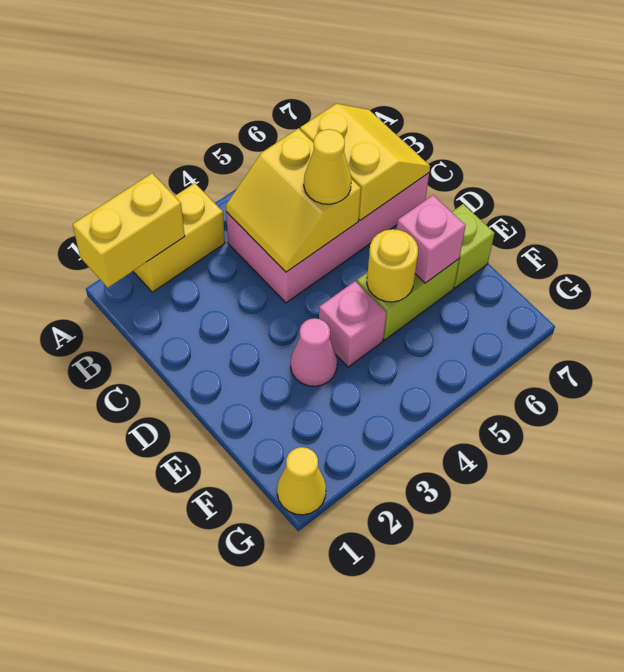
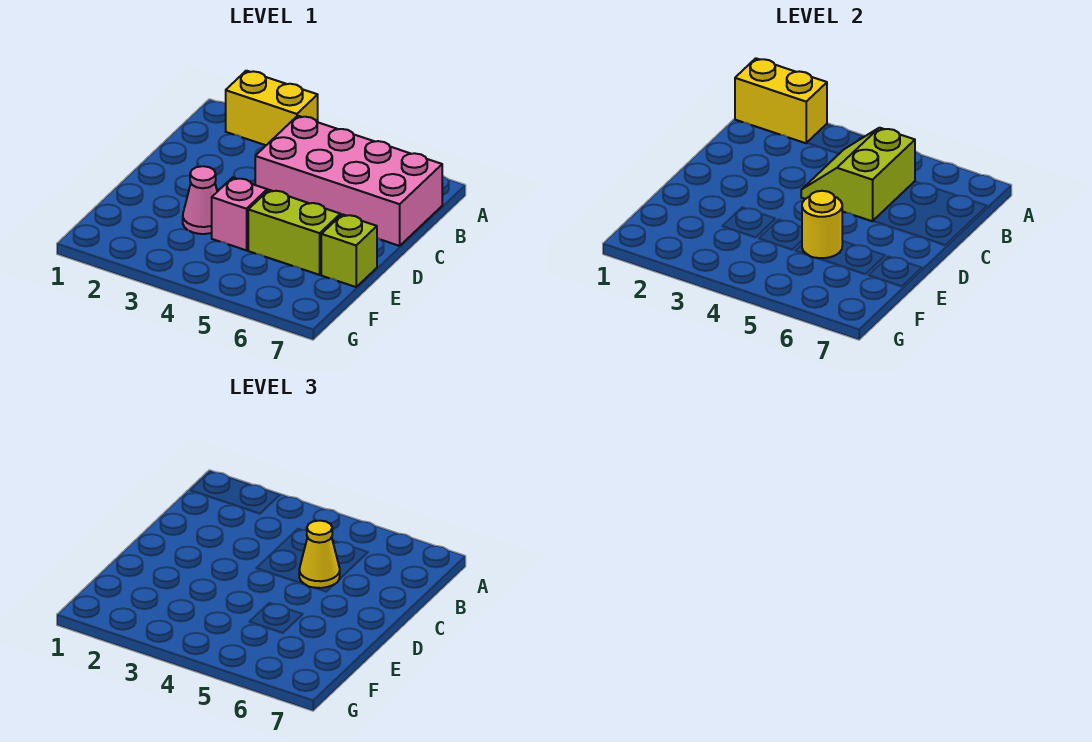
yellow slope B4:C5 level 2 top 5 -> lime slope B4:C5 level 2 top 5
yellow slope B6:C7 level 2 top 6 -> none
pink brick E6 level 2 -> none
yellow cone G1 level 1 -> none

